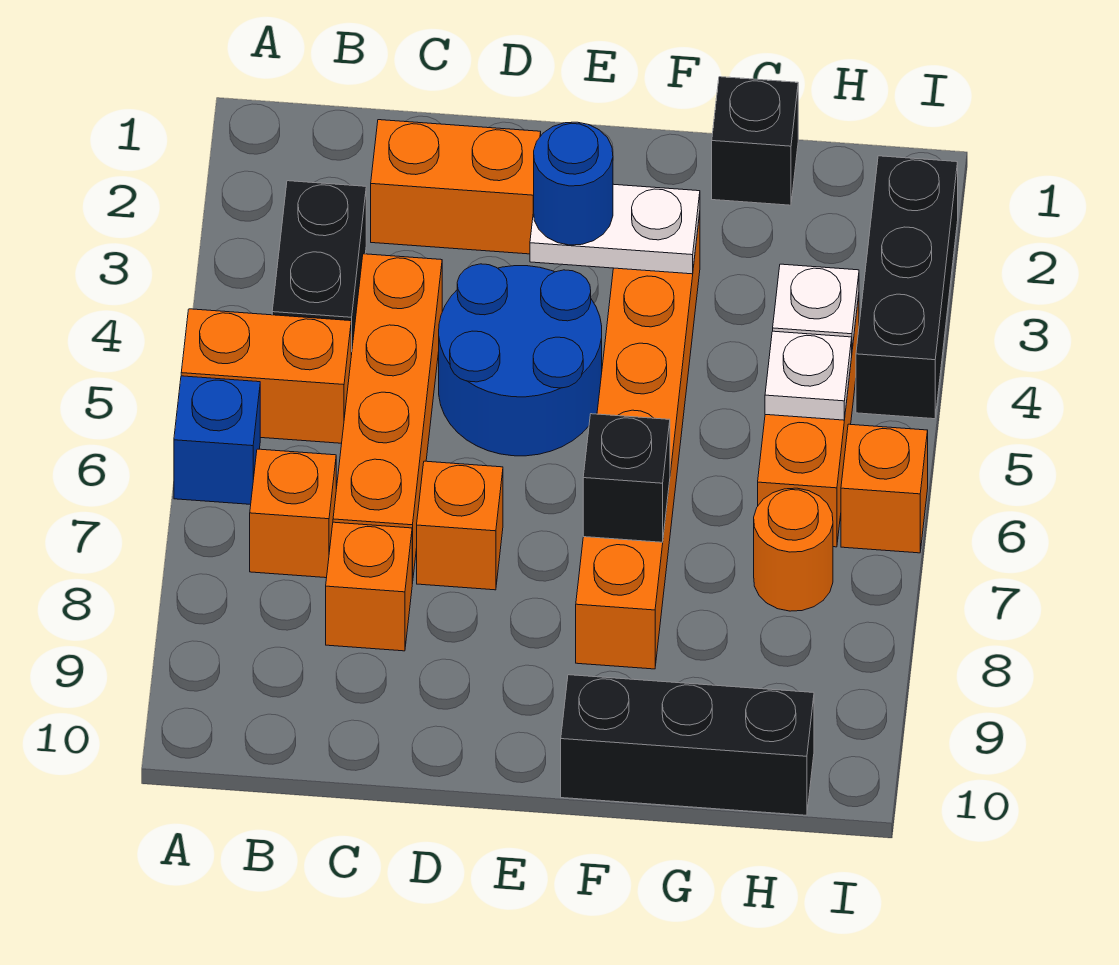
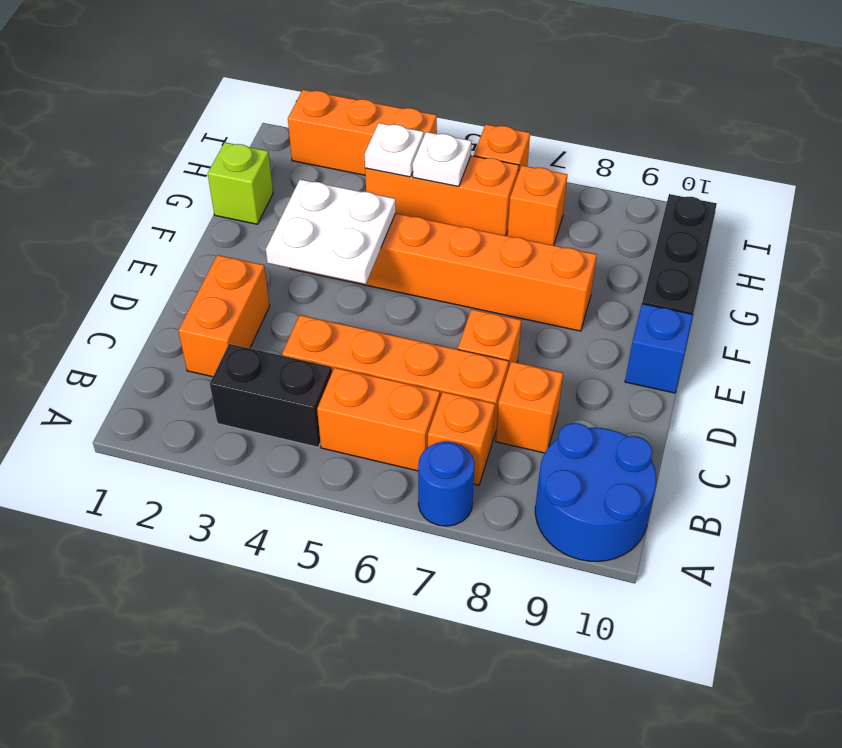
orange brick A5:B5 level 1 -> orange brick B5:B6 level 1
blue brick A6 level 1 -> blue brick E10 level 1
blue round brick D4:E5 level 1 -> blue round brick A9:B10 level 1
white plate E3:F3 level 2 -> white plate E3:F4 level 2
blue round brick E3 level 3 -> blue round brick A7 level 1
black brick F7 level 2 -> none
black brick G1 level 1 -> lime brick G1 level 1
orange round brick H7 level 1 -> orange brick H7 level 1
black brick I2:I4 level 1 -> orange brick I2:I4 level 1

